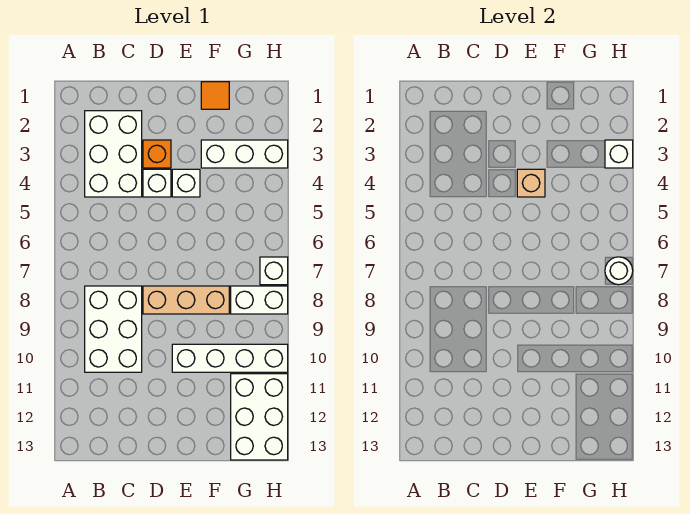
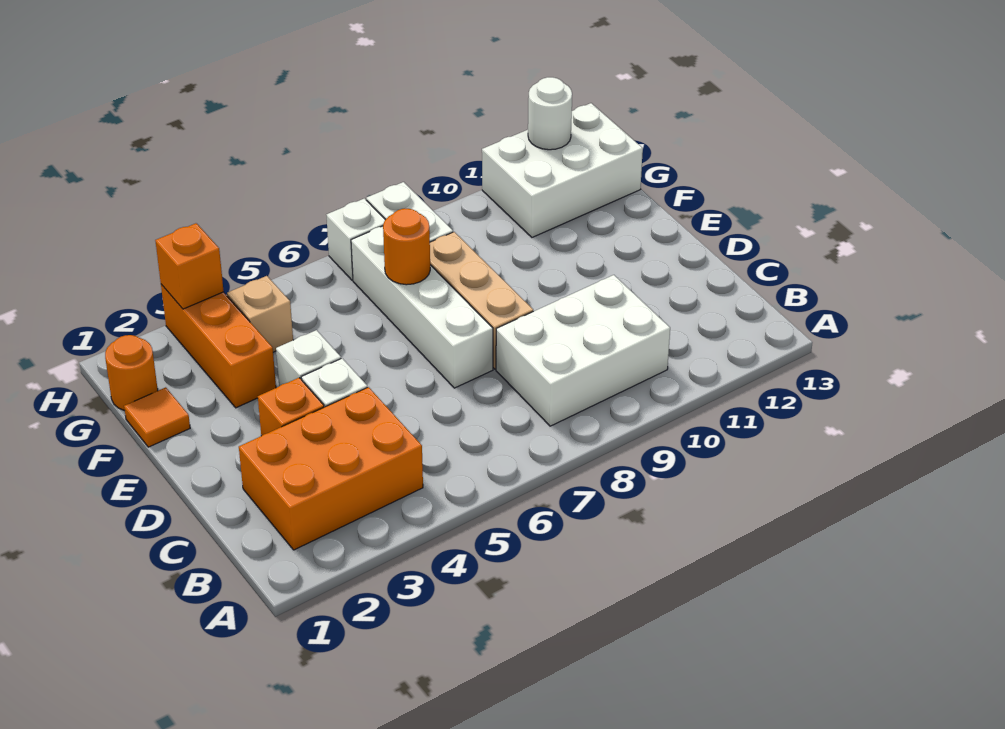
white brick B2:C4 level 1 -> orange brick B2:C4 level 1
tan brick E4 level 2 -> tan brick G4 level 1
white brick E10:H10 level 1 -> white brick D7:G7 level 1
white brick F3:H3 level 1 -> orange brick F3:H3 level 1
none -> orange round brick F7 level 2
none -> orange round brick G1 level 1
white brick H3 level 2 -> orange brick H3 level 2
white round brick H7 level 2 -> white round brick H12 level 2

